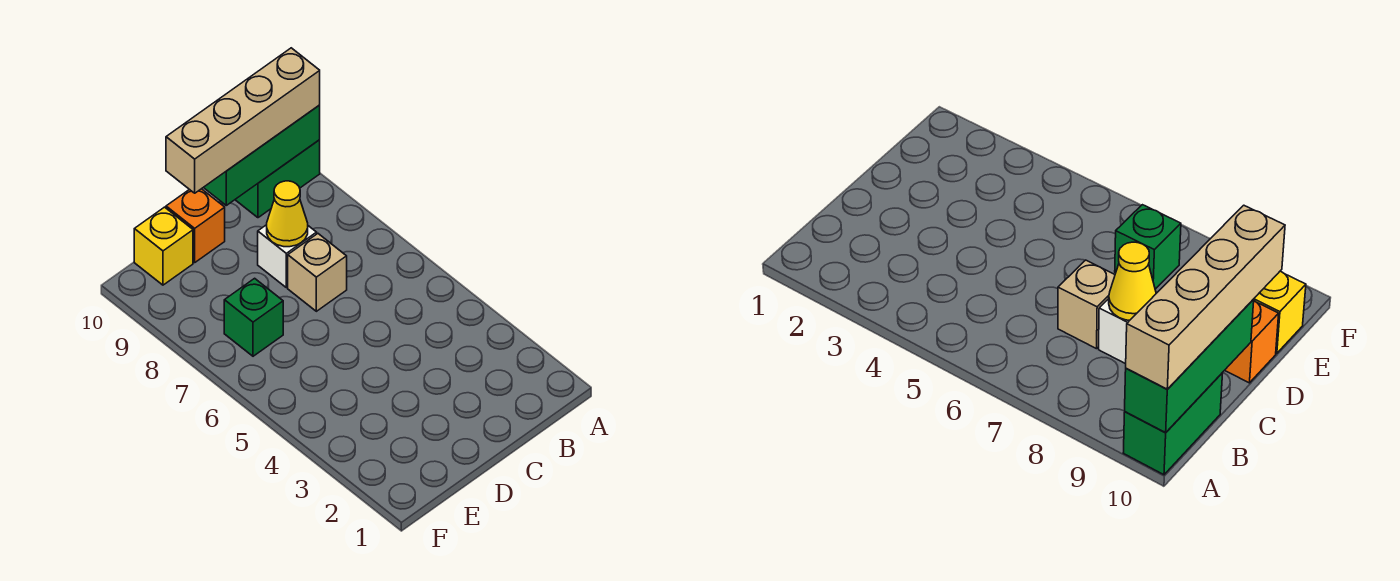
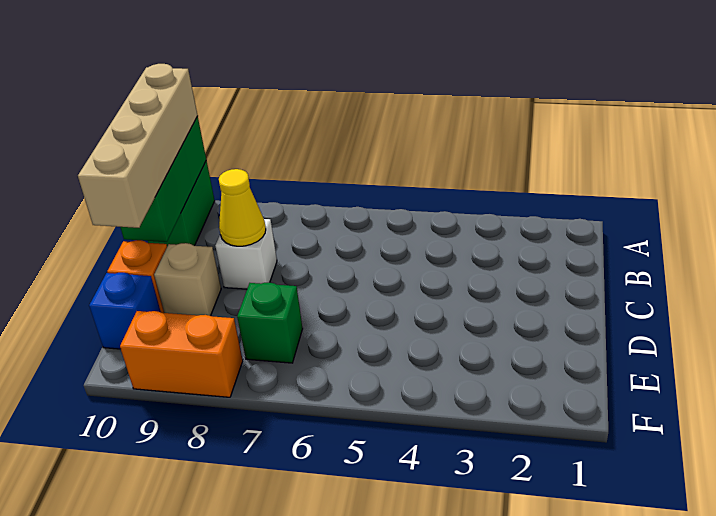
tan brick C7 level 1 -> tan brick D9 level 1
yellow brick E10 level 1 -> blue brick E10 level 1
none -> orange brick F8:F9 level 1

